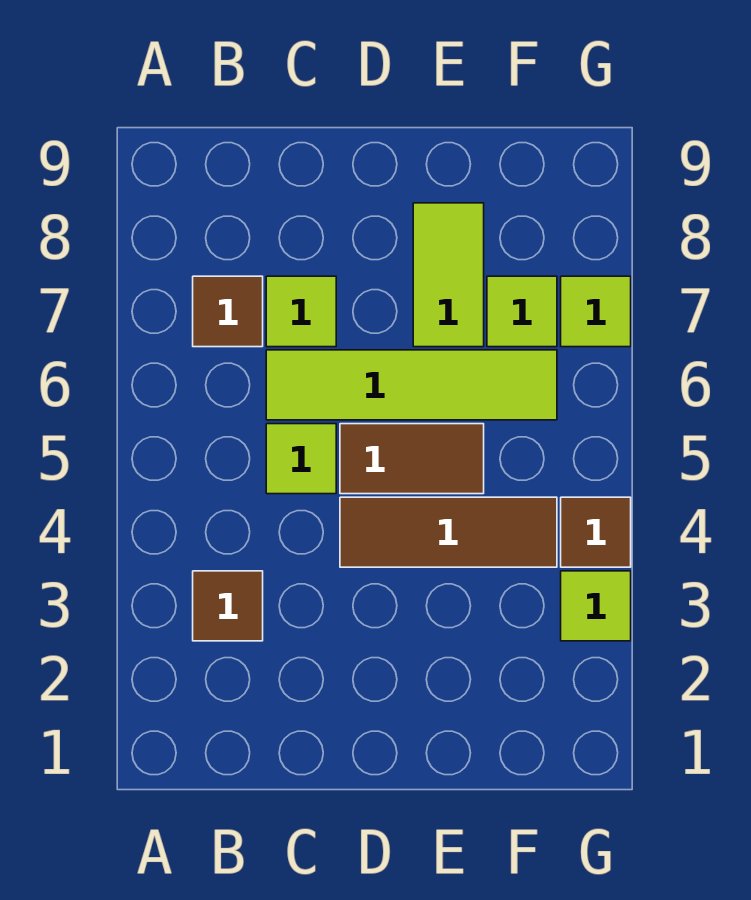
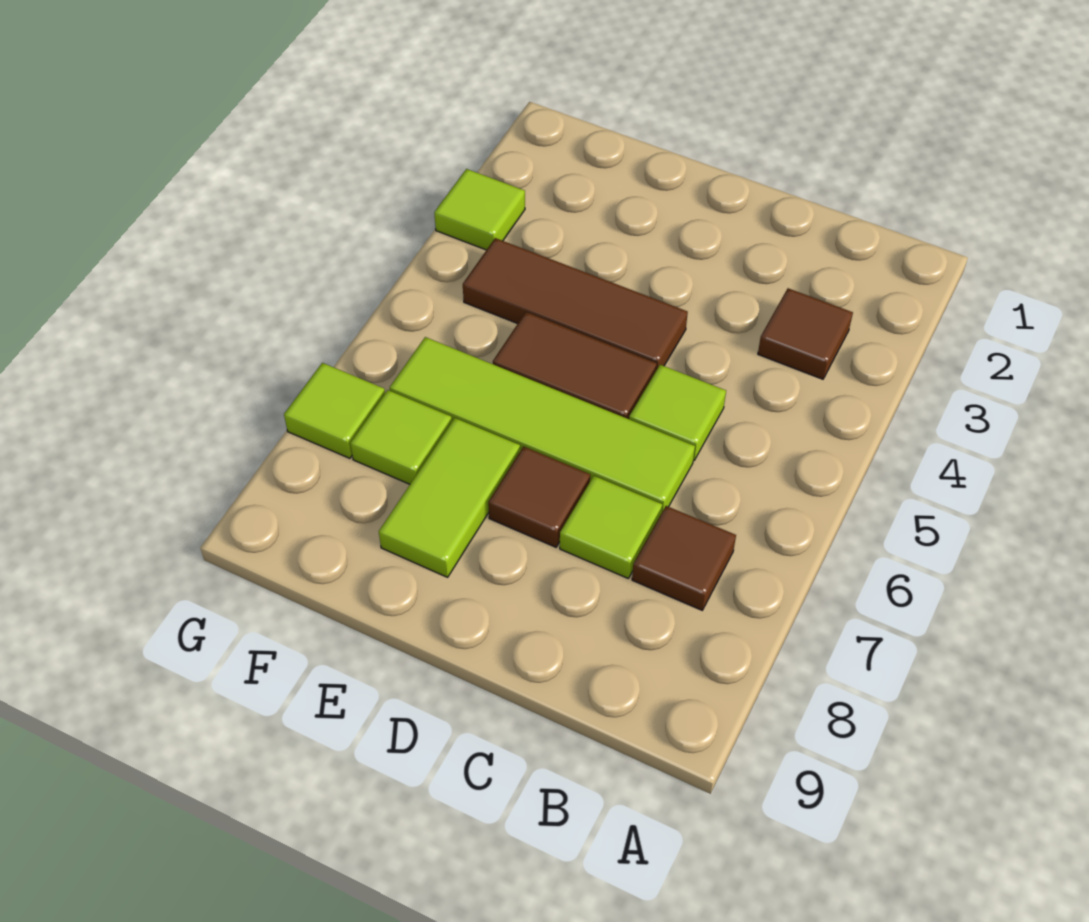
brown tile G4 level 1 -> brown tile D7 level 1

